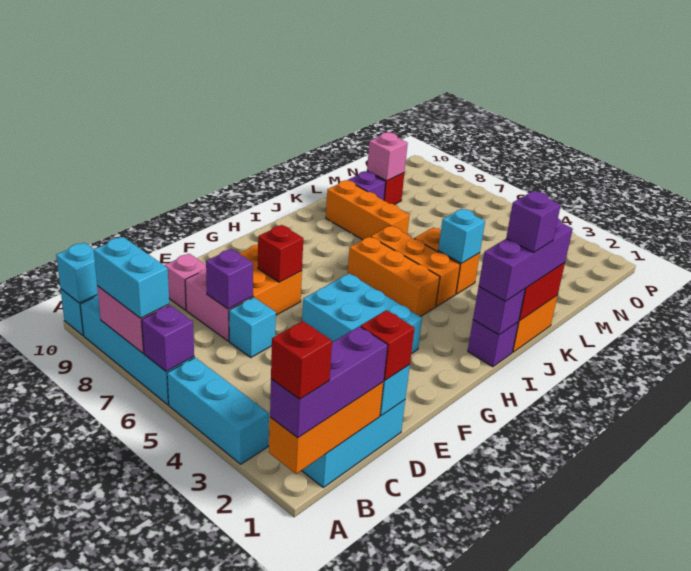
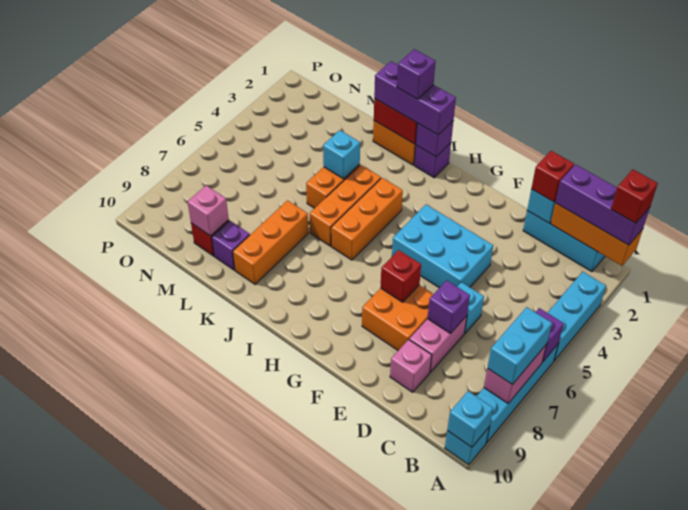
cyan brick F3:G5 level 1 -> cyan brick E4:G5 level 1

